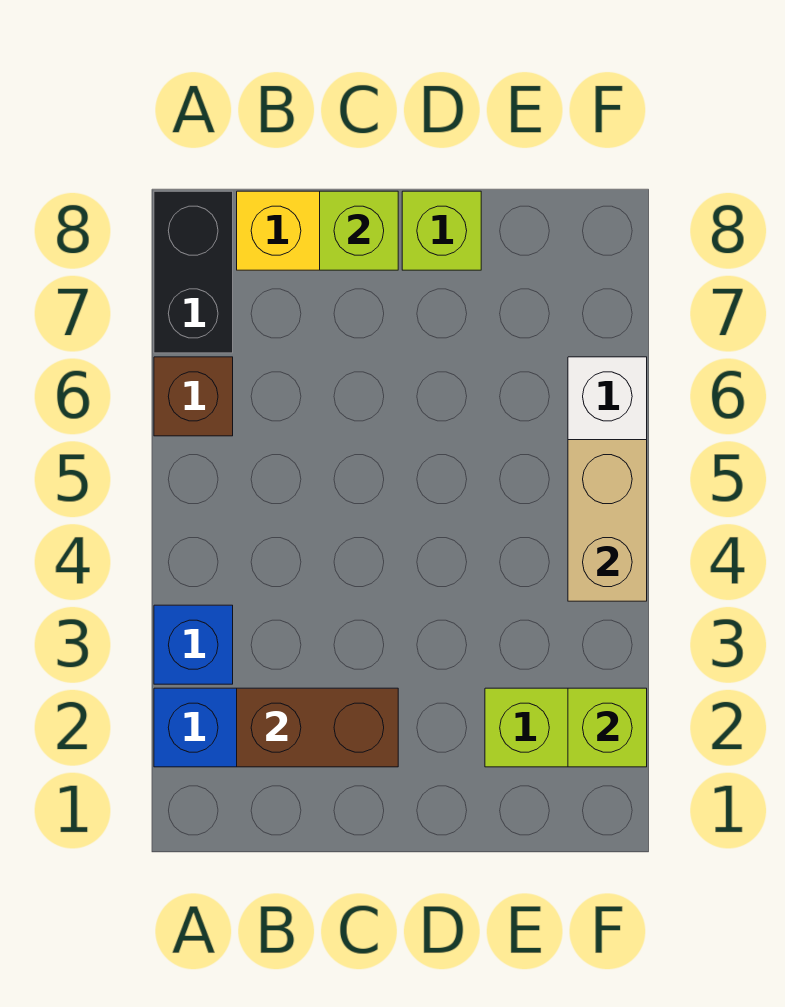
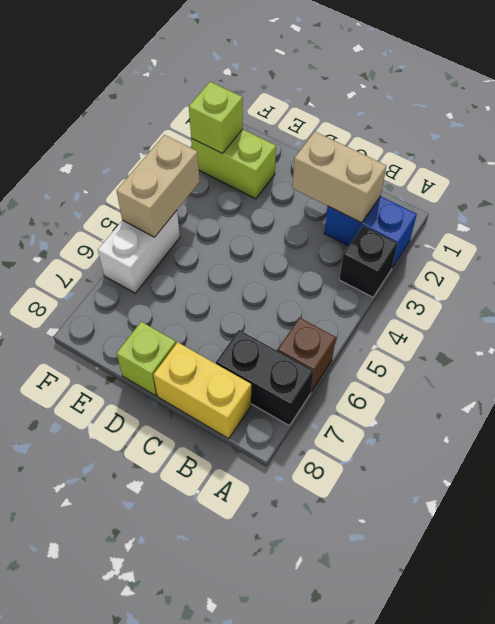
blue brick A3 level 1 -> black brick A3 level 1
black brick A7:A8 level 1 -> black brick A7:B7 level 1
brown brick B2:C2 level 2 -> tan brick B2:C2 level 2
lime brick C8 level 2 -> none

